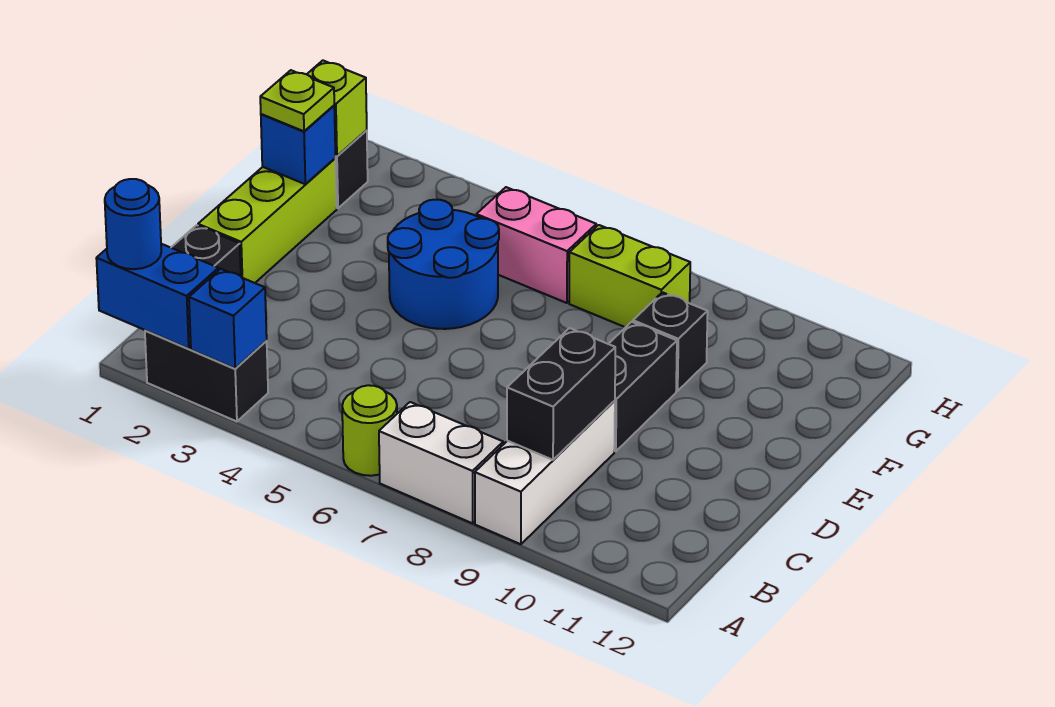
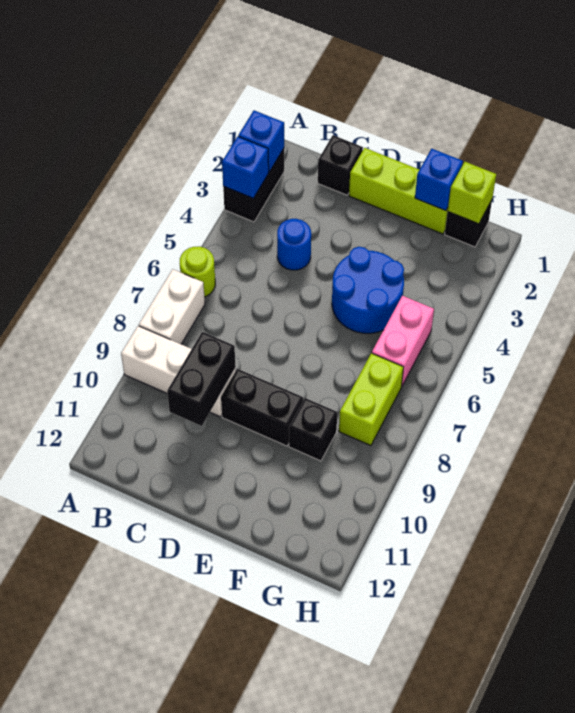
blue brick A1:A2 level 2 -> blue brick A2 level 2
blue round brick A1 level 3 -> blue round brick C4 level 1
black brick B9:C9 level 2 -> black brick C9:C10 level 2
lime plate F1 level 3 -> none

